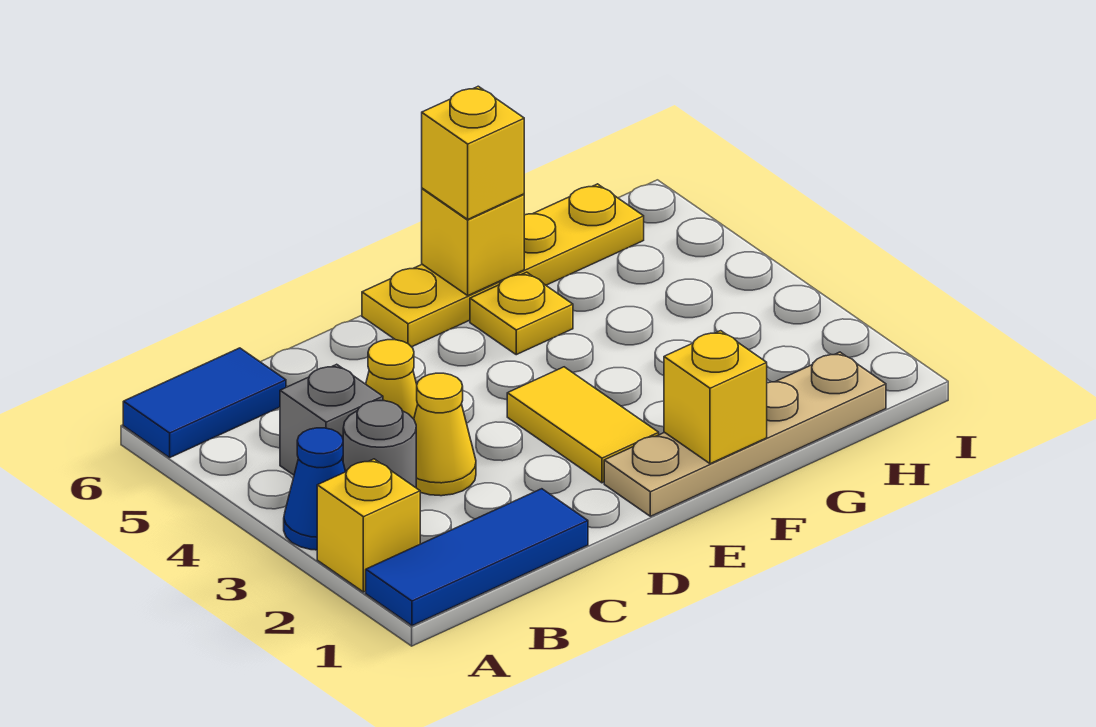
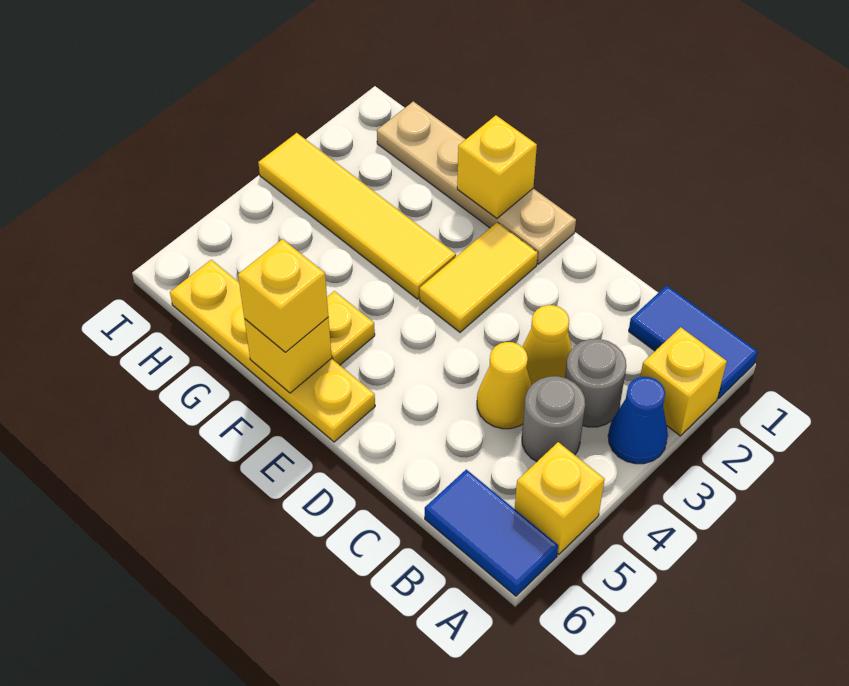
blue tile A1:C1 level 1 -> blue tile A1:B1 level 1
none -> yellow brick A5 level 1
grey brick B4 level 1 -> grey round brick B4 level 1
none -> yellow tile F3:I3 level 1

